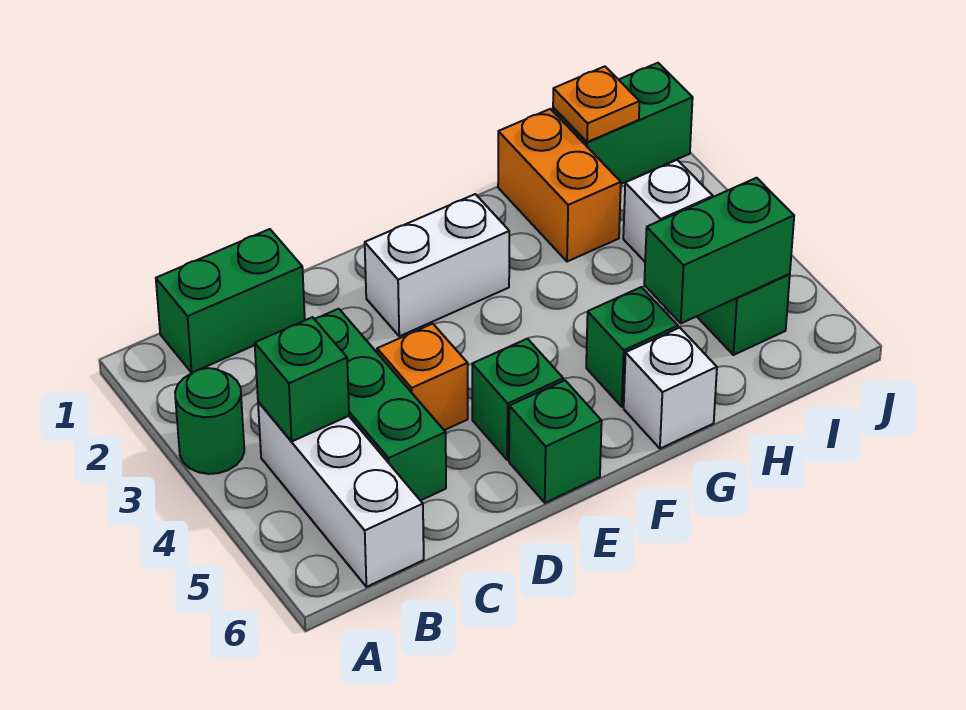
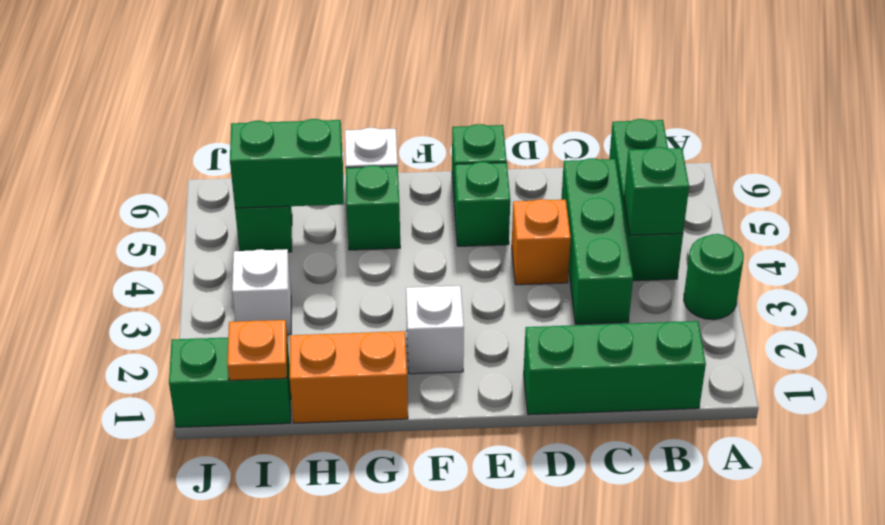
green brick B1:C1 level 1 -> green brick B1:D1 level 1
white brick B4:B6 level 1 -> green brick B4:B6 level 1
white brick E2:F2 level 1 -> white brick F2 level 1
orange brick H1:H2 level 1 -> orange brick G1:H1 level 1

